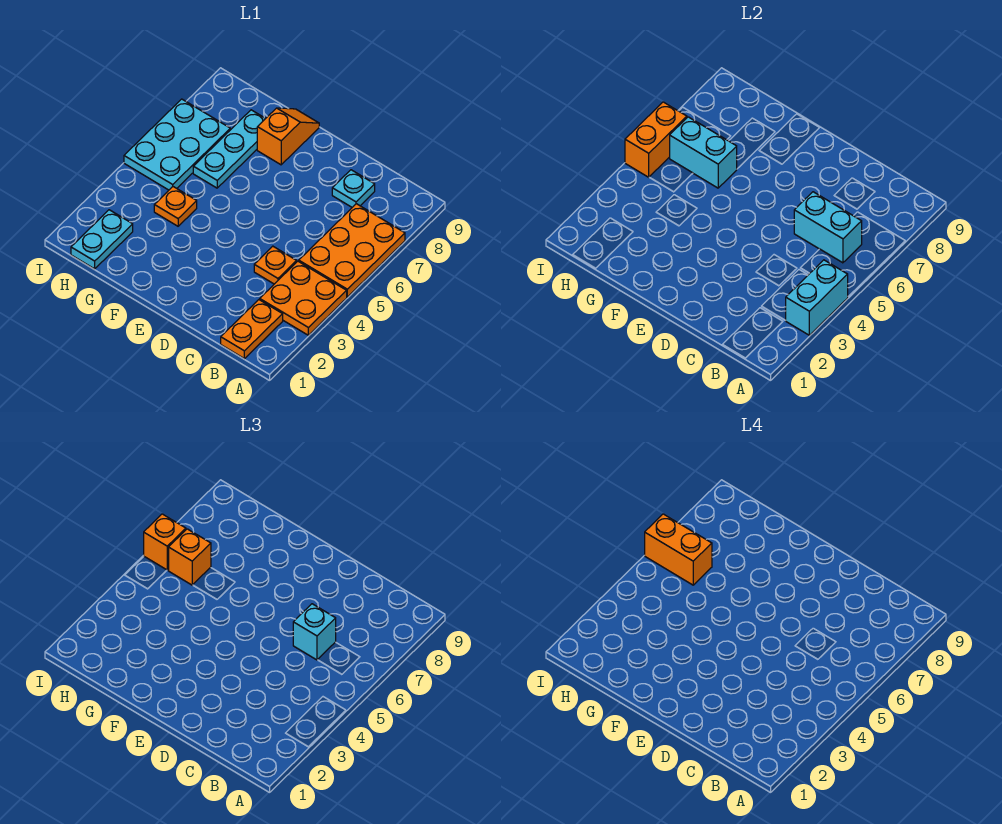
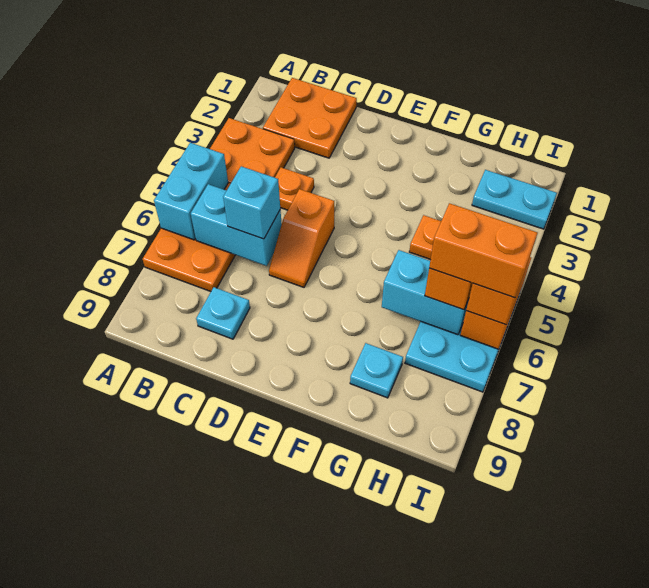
cyan brick A3:A4 level 2 -> cyan brick A5:A6 level 2
orange plate B1:B2 level 1 -> orange plate B1:C2 level 1
orange slope F8:F9 level 1 top 8 -> orange slope D5:D6 level 1 top 5
cyan plate G6:G8 level 1 -> cyan plate G8 level 1
cyan plate H1:H2 level 1 -> cyan plate H2:I2 level 1

